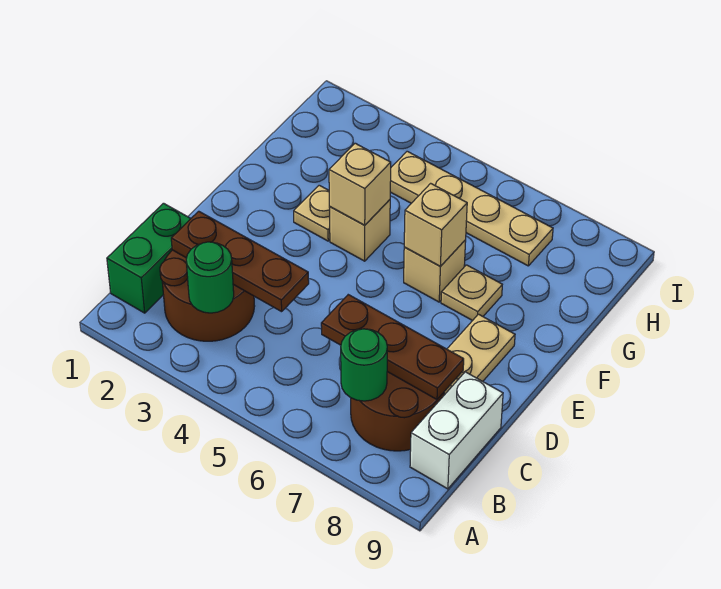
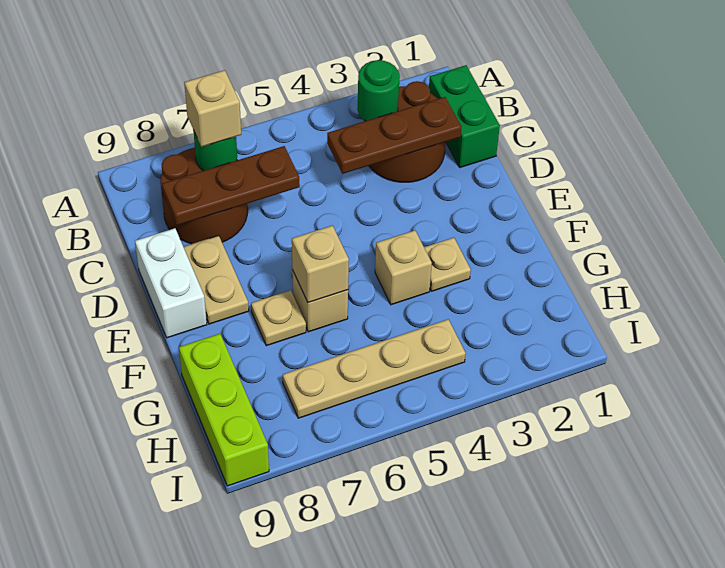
white brick B9:C9 level 1 -> white brick D9:E9 level 1
tan brick F4 level 2 -> tan brick B7 level 3
none -> lime brick G9:I9 level 1

